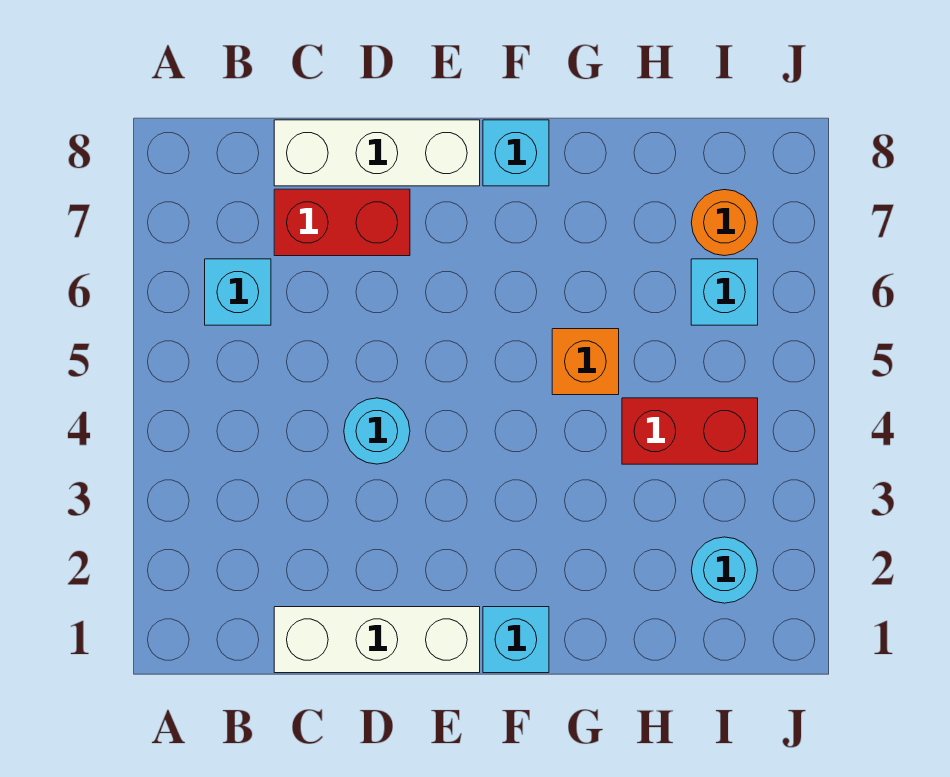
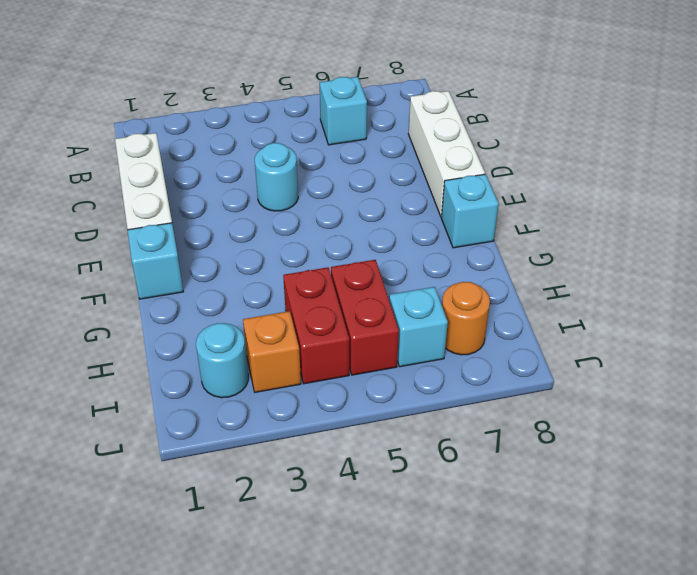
red brick C7:D7 level 1 -> red brick H5:I5 level 1
orange brick G5 level 1 -> orange brick I3 level 1

